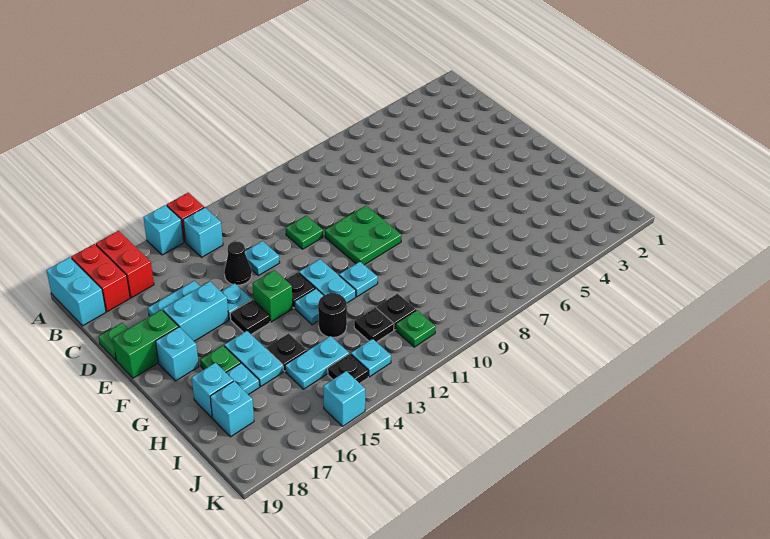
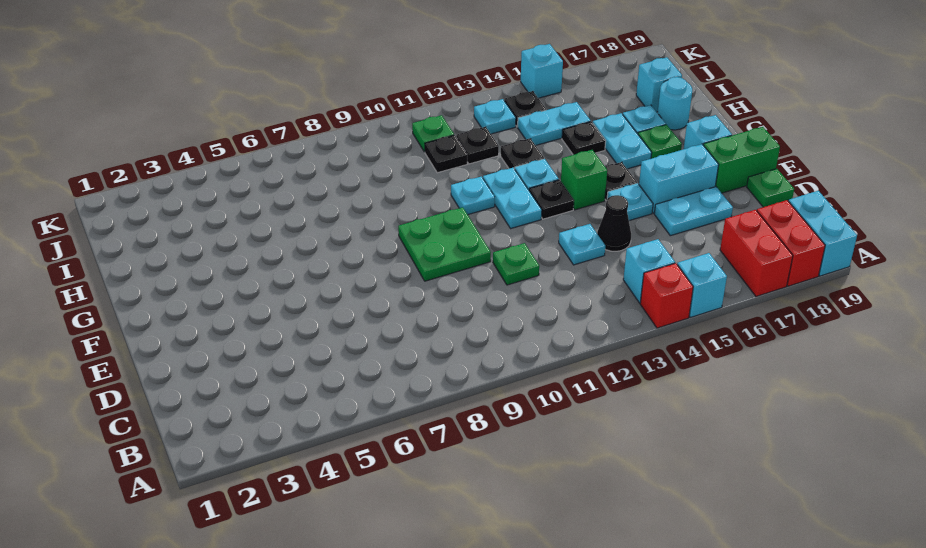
black round brick H13 level 1 -> black plate H13 level 1
cyan brick H18 level 1 -> cyan round brick H18 level 1

